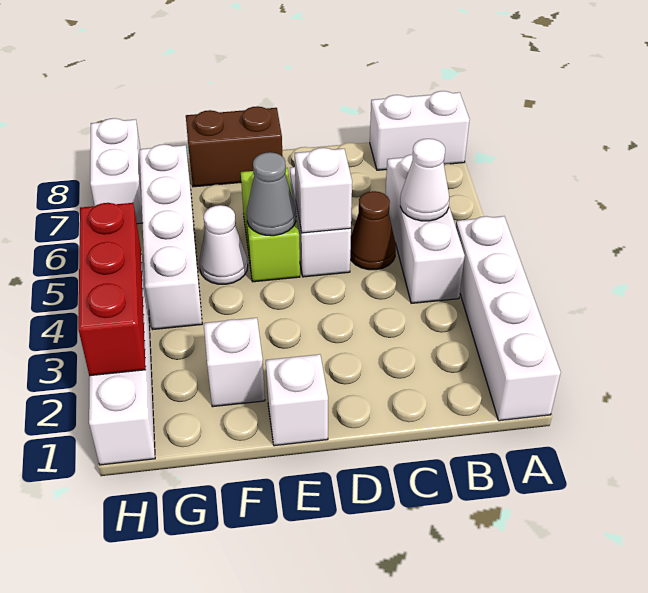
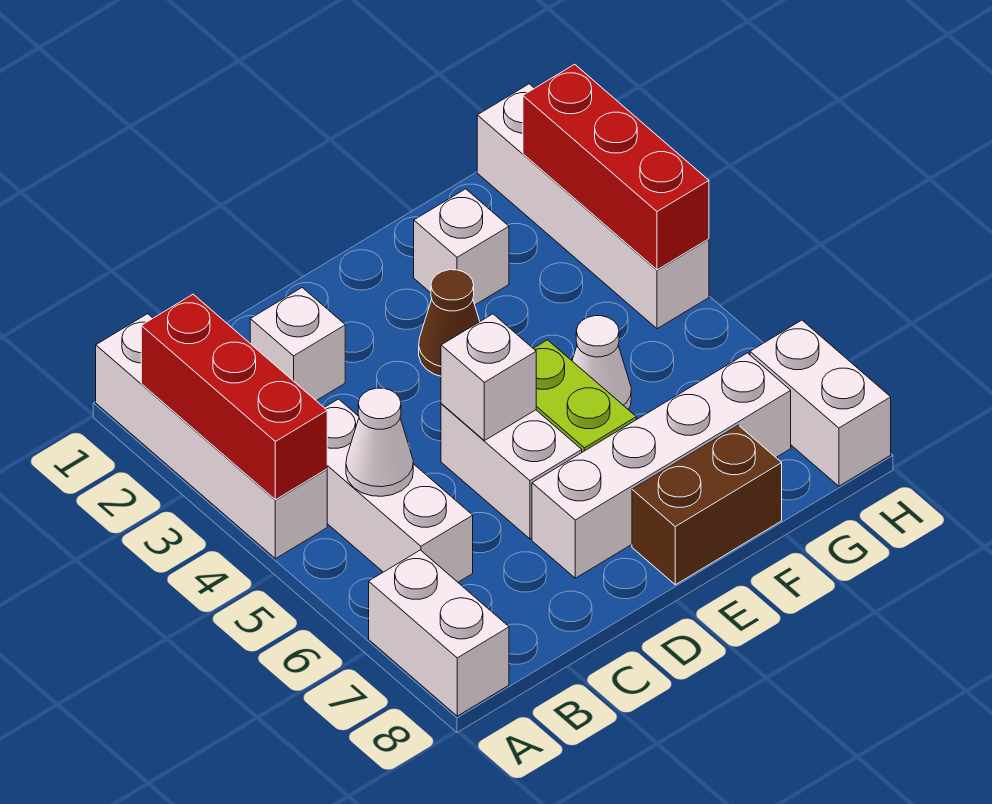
none -> red brick A2:A4 level 2
white brick A8:B8 level 1 -> white brick A7:A8 level 1
brown cone C5 level 1 -> brown cone E3 level 1
white brick E1 level 1 -> white brick C2 level 1
grey cone E5 level 2 -> none
white brick G4:G7 level 1 -> white brick D7:G7 level 1

